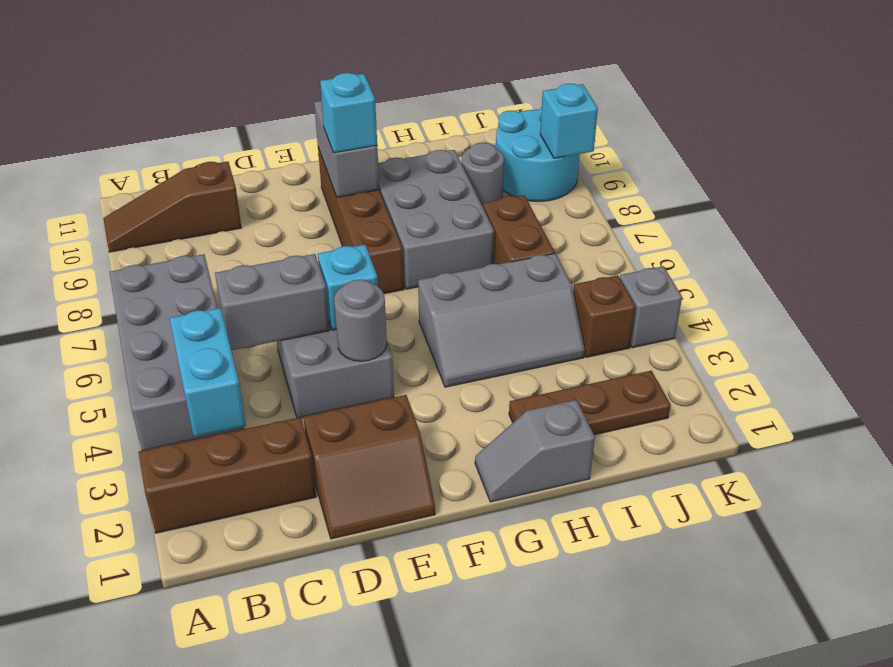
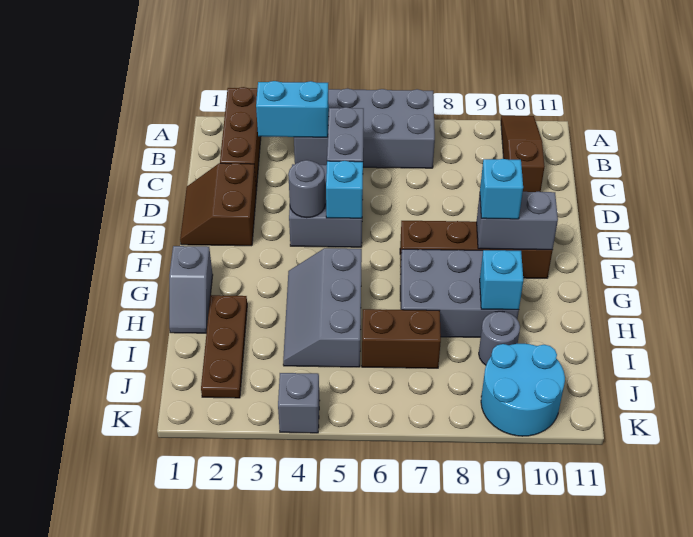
grey slope G1:H1 level 1 top H -> grey slope G1:H1 level 1 top G
brown brick J4 level 1 -> none
cyan brick K9 level 2 -> cyan brick H9 level 2

